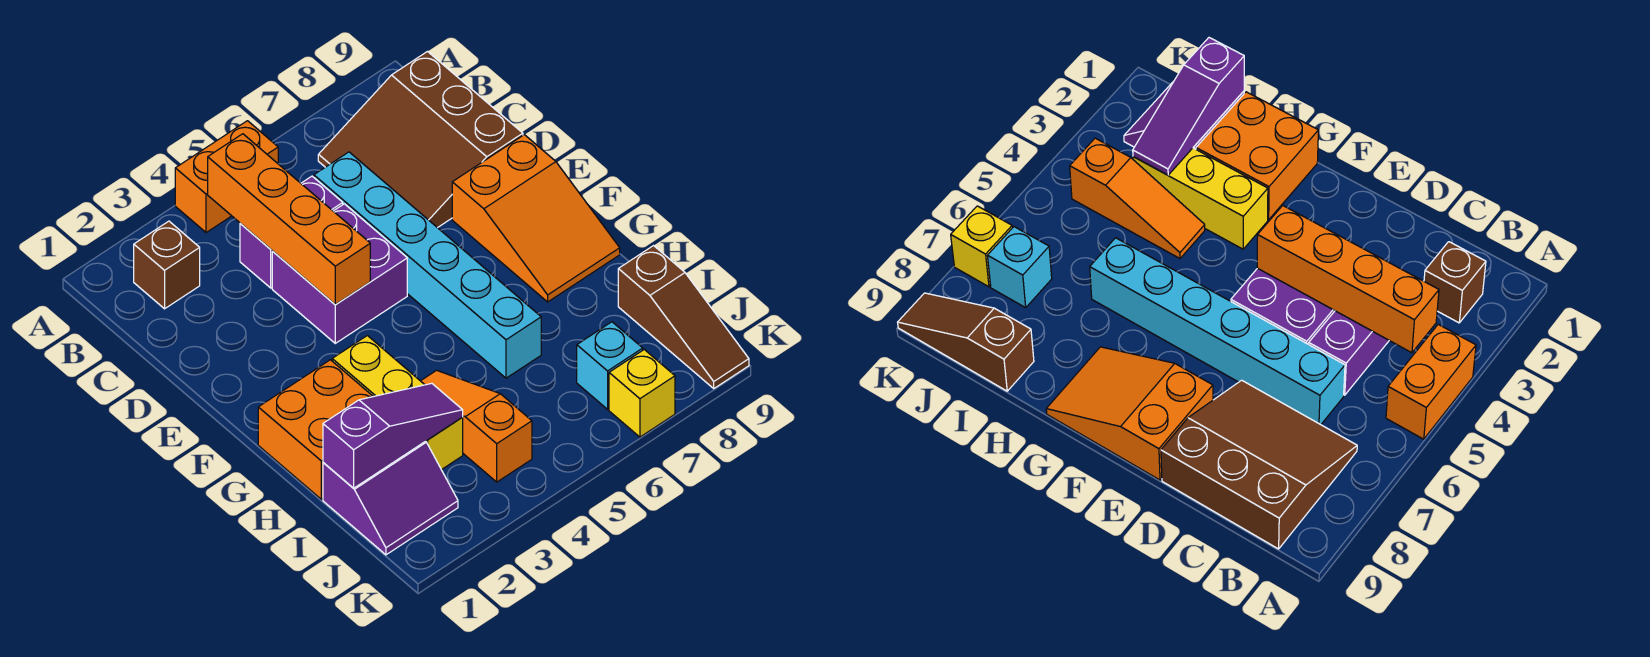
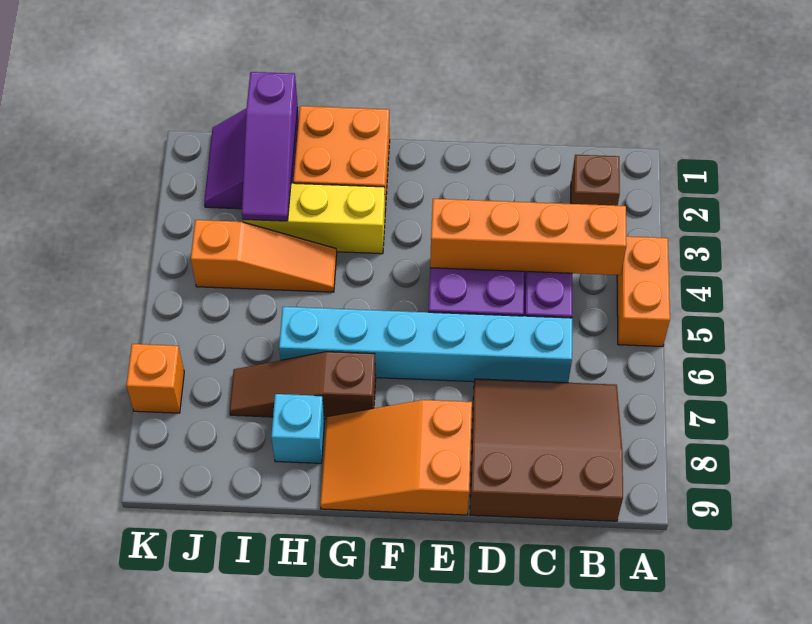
brown slope I9:K9 level 1 top I -> brown slope G7:I7 level 1 top G
cyan brick J7 level 1 -> cyan brick H8 level 1
yellow brick K7 level 1 -> orange brick K7 level 1

